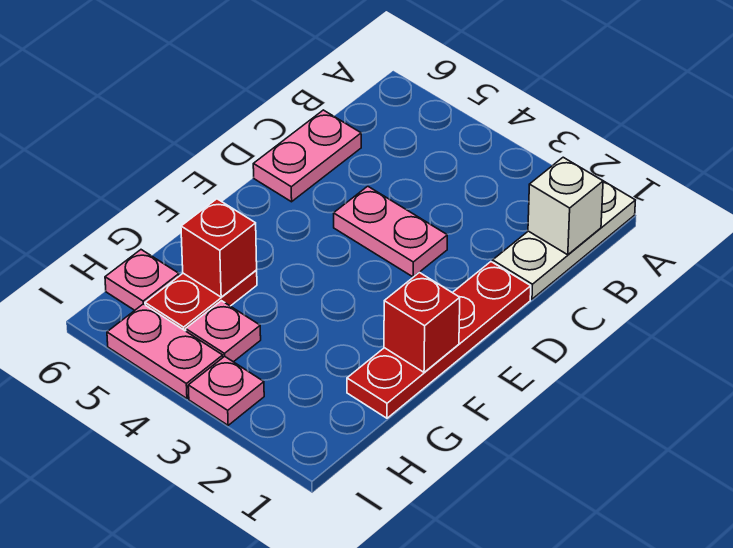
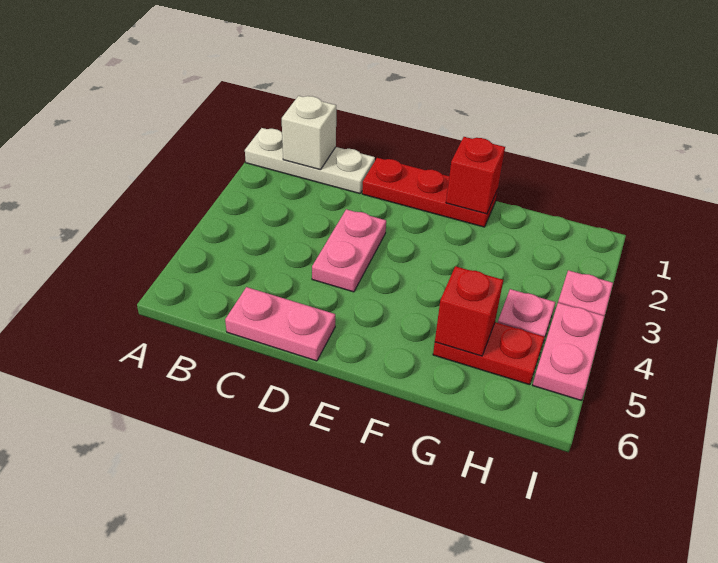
red plate D1:G1 level 1 -> red plate D1:F1 level 1
pink plate H6 level 1 -> none

